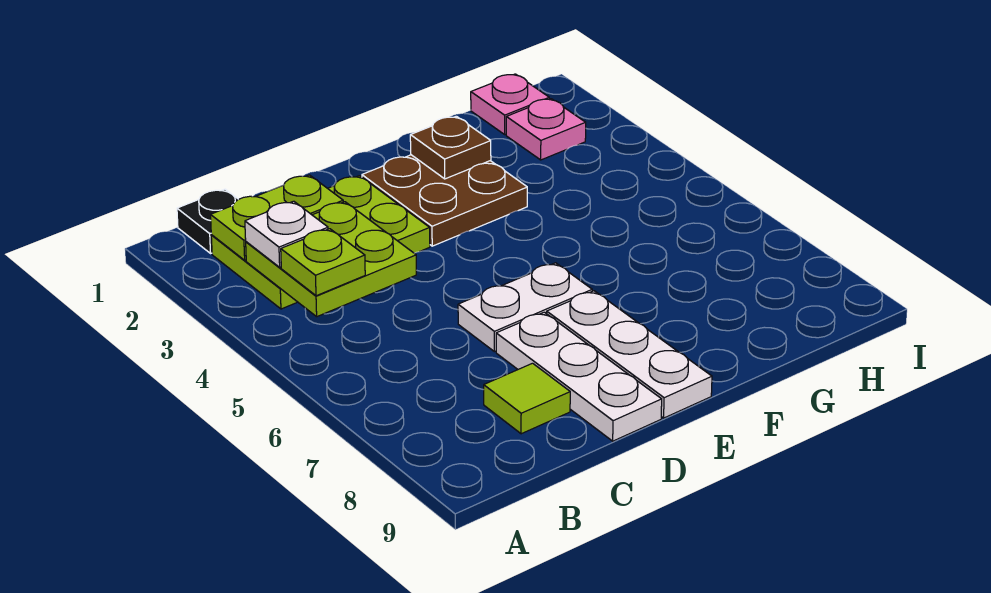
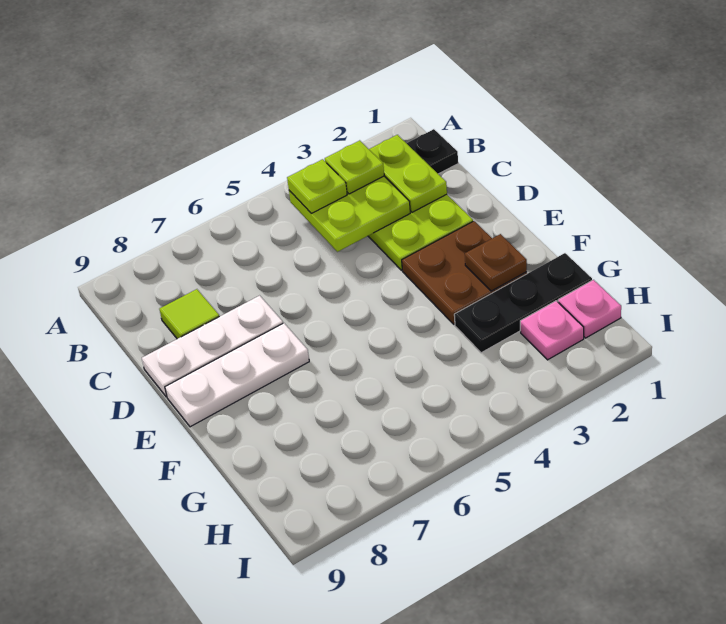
white plate B3 level 3 -> lime plate B3 level 3
white plate D6:E6 level 1 -> none
none -> black plate G1:G3 level 1

